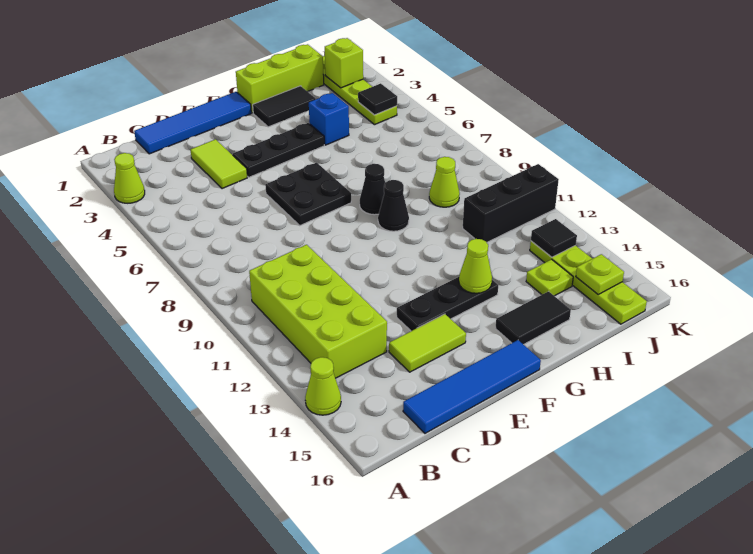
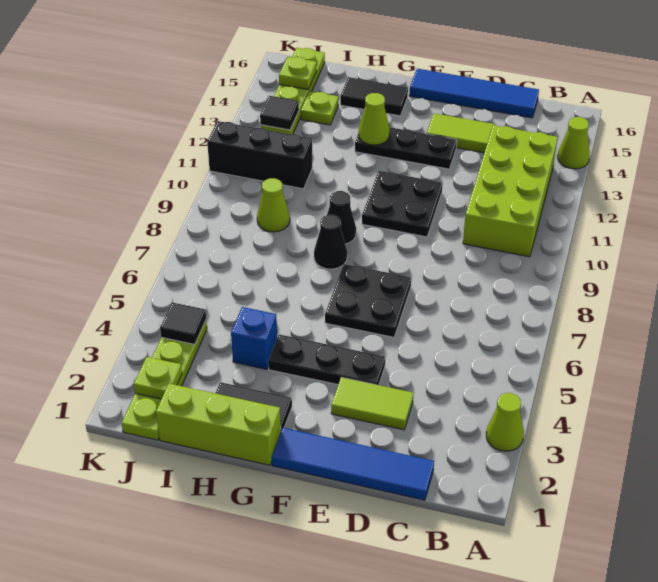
lime tile D3:D4 level 1 -> lime tile D3:E3 level 1
none -> black plate E10:F11 level 1
lime brick J2 level 2 -> lime plate J2 level 2

